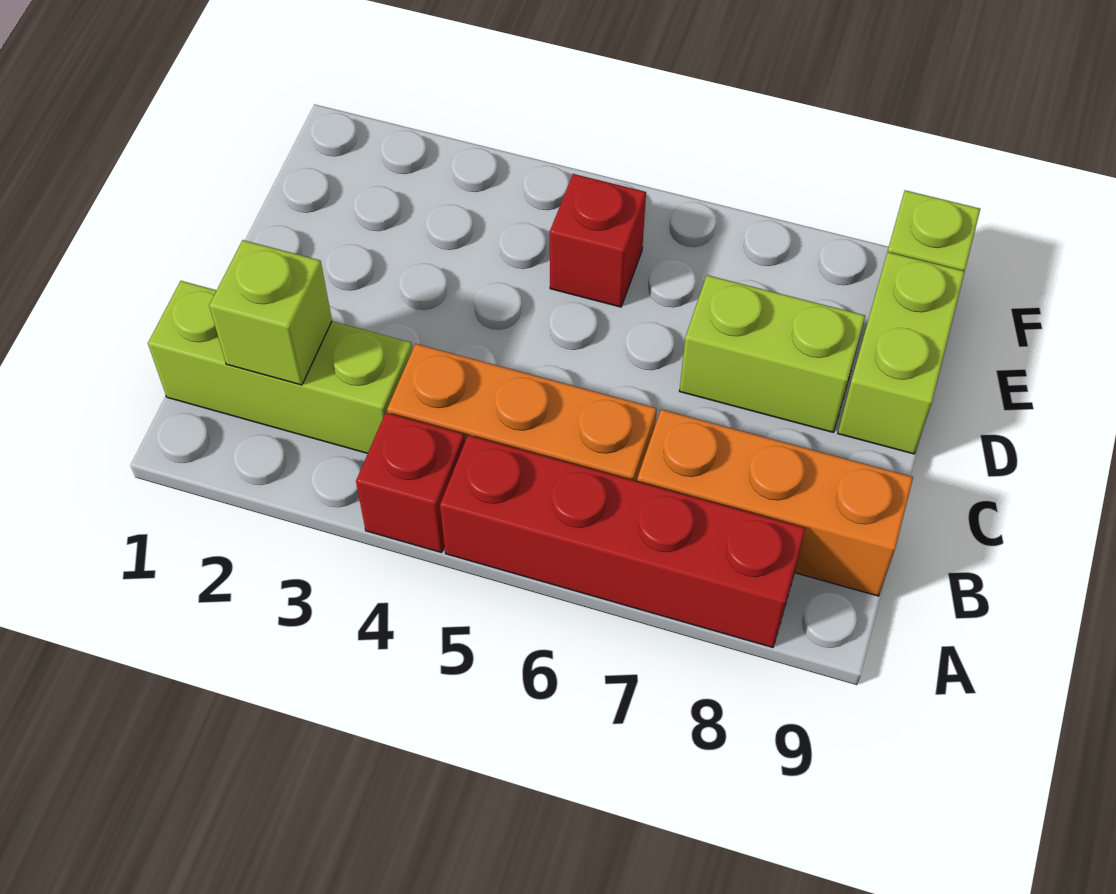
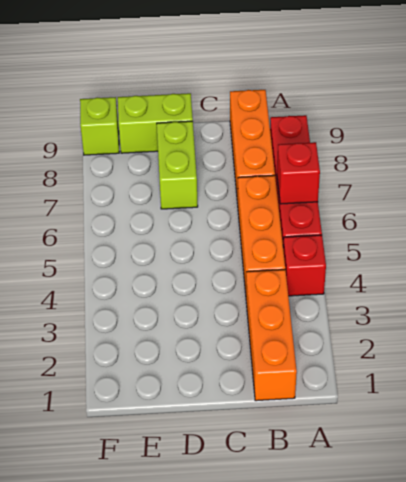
lime brick B1:B3 level 1 -> orange brick B1:B3 level 1
lime brick B2 level 2 -> none
red brick E5 level 1 -> red brick A6 level 2

